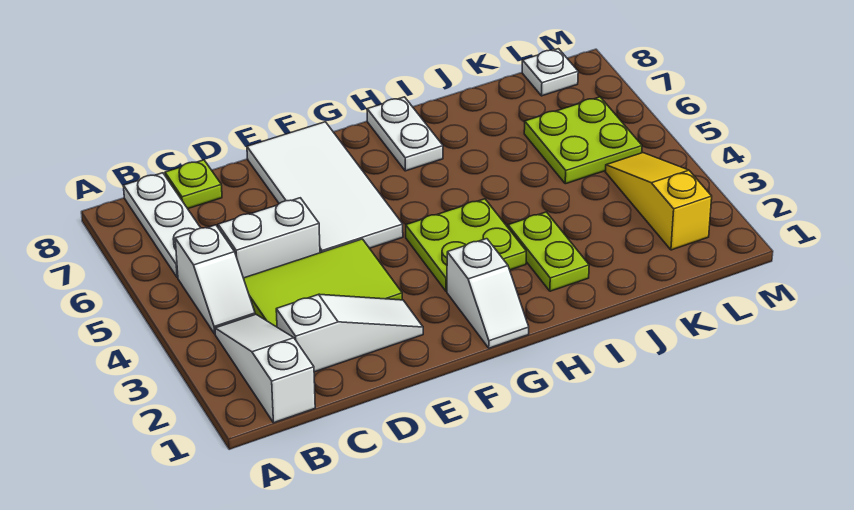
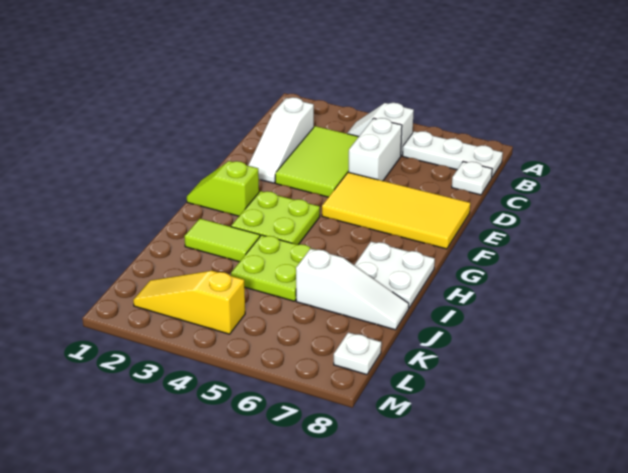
white slope B1:B3 level 1 top 1 -> white slope J6:J8 level 1 top 6
lime plate C8 level 1 -> white plate C8 level 1
white tile E5:F8 level 1 -> yellow tile E5:F8 level 1
white slope G1:G2 level 1 top 2 -> lime slope G1:G2 level 1 top 2
white plate H7:H8 level 1 -> white plate H7:I8 level 1
lime plate I2:I3 level 1 -> lime tile I2:I3 level 1
lime plate K5:L6 level 1 -> lime plate I4:J5 level 1
yellow slope L2:L4 level 1 top 2 -> yellow slope L2:L4 level 1 top 4

